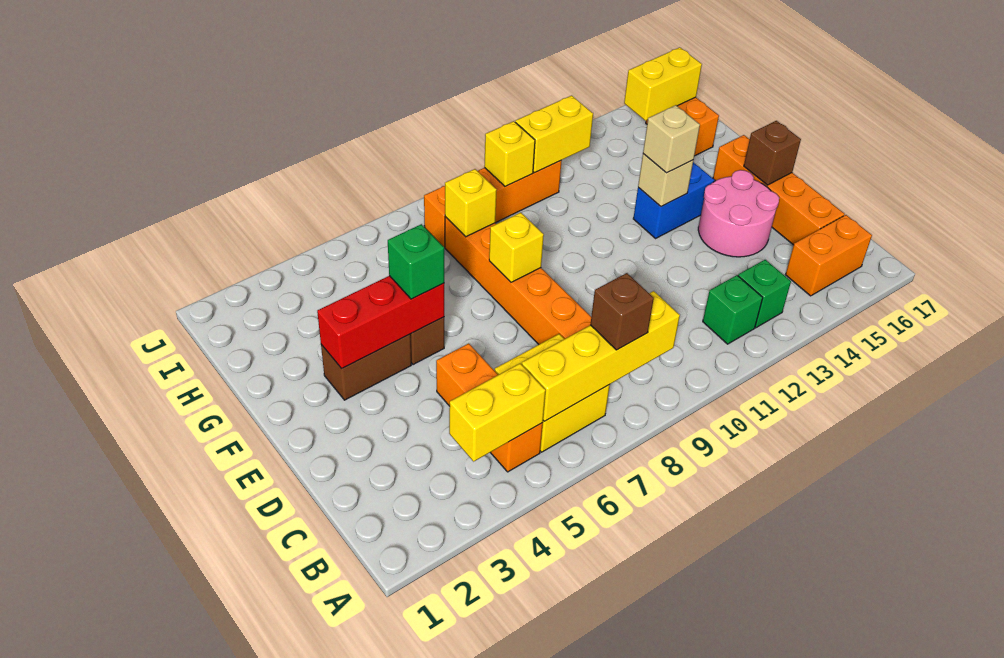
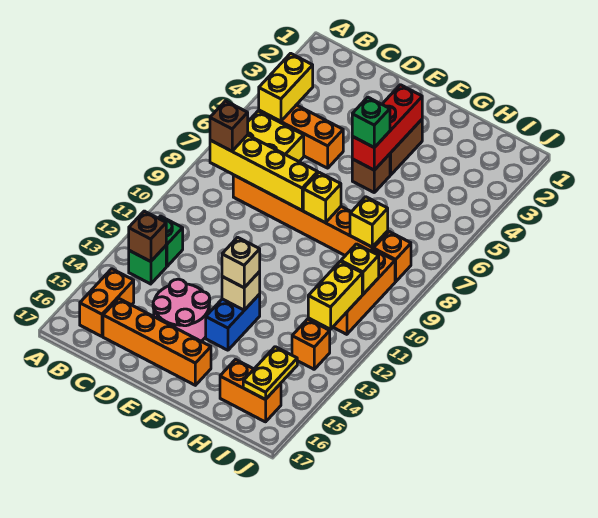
yellow brick B6:B9 level 2 -> yellow brick B8:E8 level 2
brown brick E16 level 2 -> brown brick B13 level 2
none -> orange brick I13 level 1
yellow brick I15:I16 level 2 -> yellow plate I15:I16 level 2

